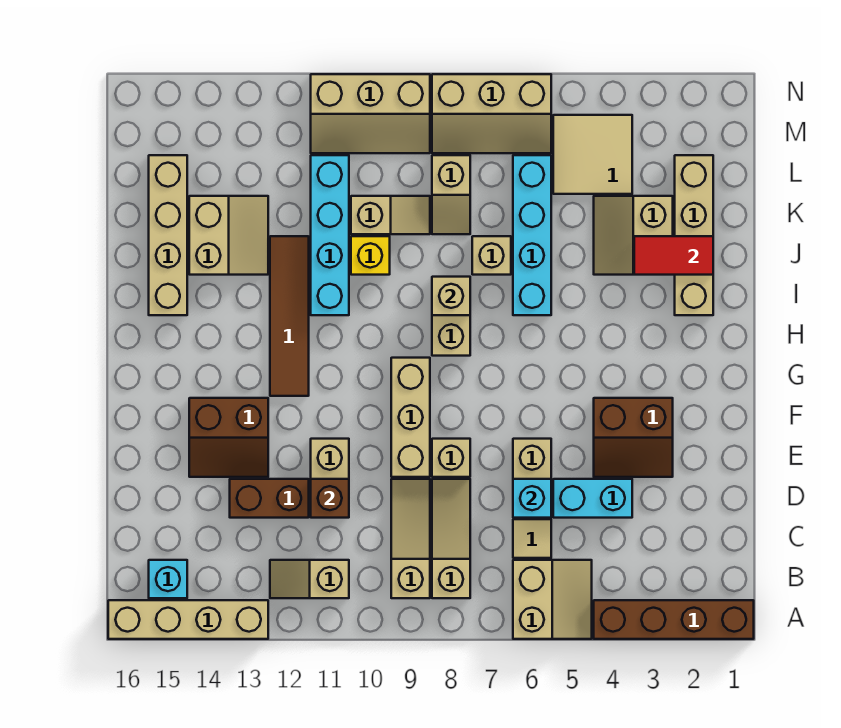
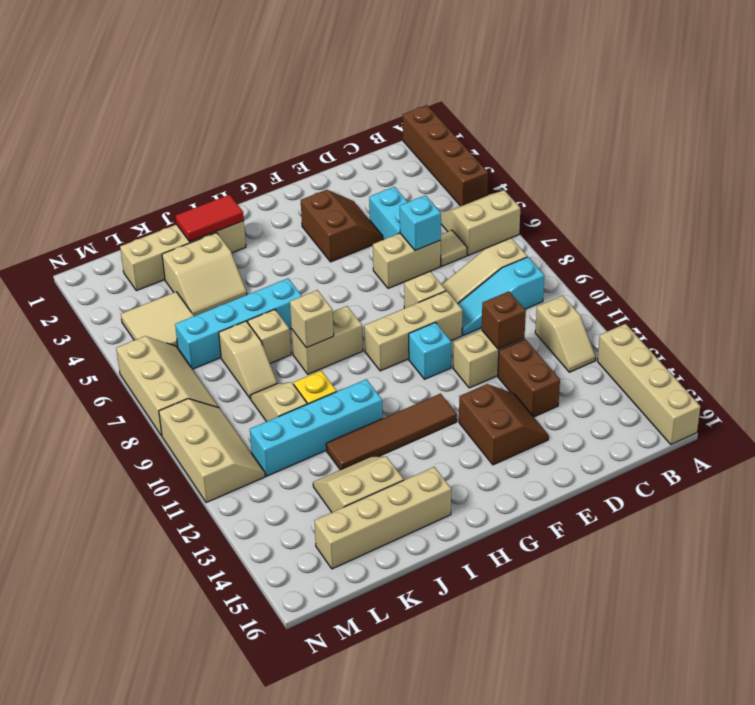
tan slope B9:D9 level 1 top B -> cyan slope B9:D9 level 1 top B
cyan brick B15 level 1 -> cyan brick F10 level 1
red tile J2:J3 level 2 -> red tile I2:J2 level 2
tan slope K8:L8 level 1 top L -> tan slope K7:K8 level 1 top 7

